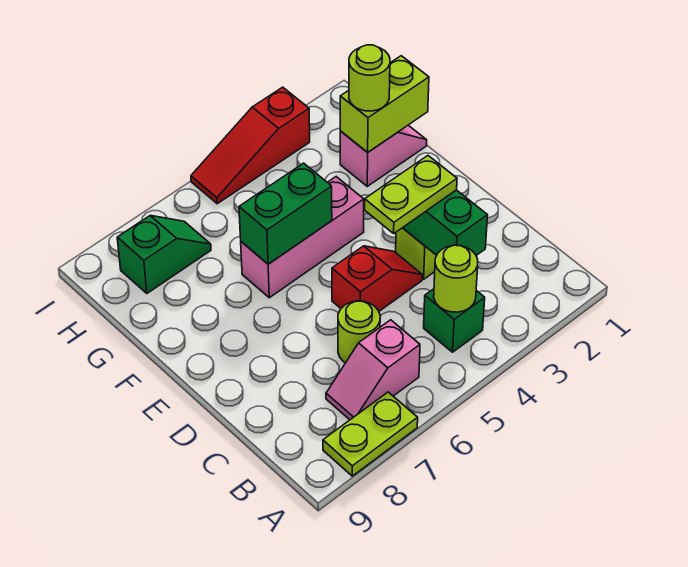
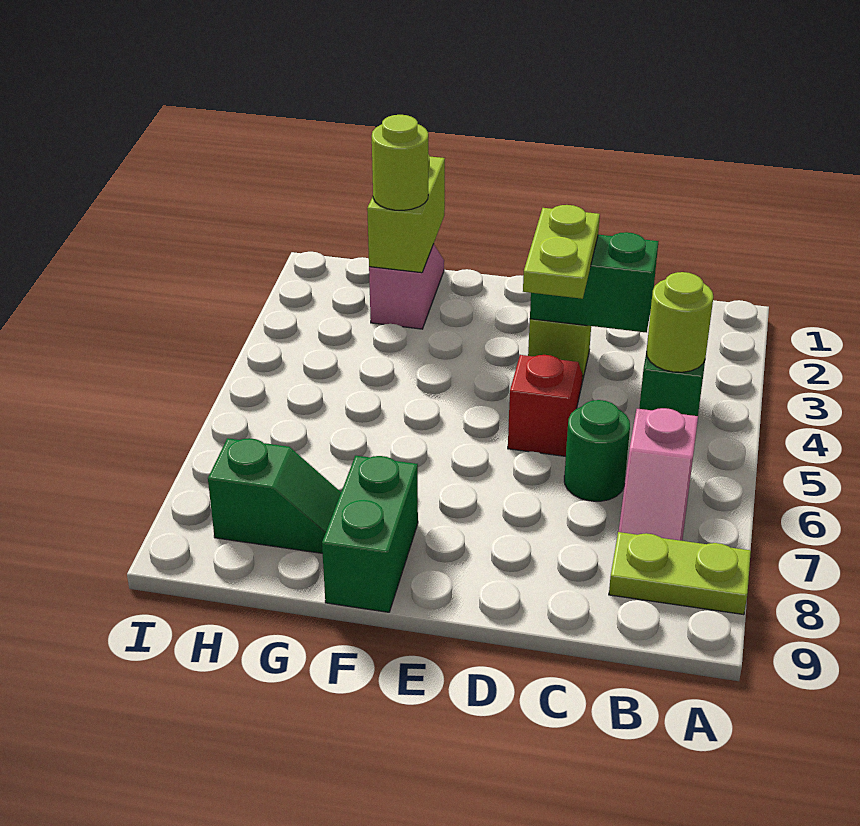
lime plate A7:A8 level 1 -> lime plate A8:B8 level 1
lime round brick C6 level 1 -> green round brick C6 level 1
pink brick F4:F6 level 1 -> none
green brick F5:F6 level 2 -> green brick F8:F9 level 1
green slope H7:H8 level 1 top 8 -> green slope G8:H8 level 1 top H
red slope I3:I5 level 1 top 3 -> none

